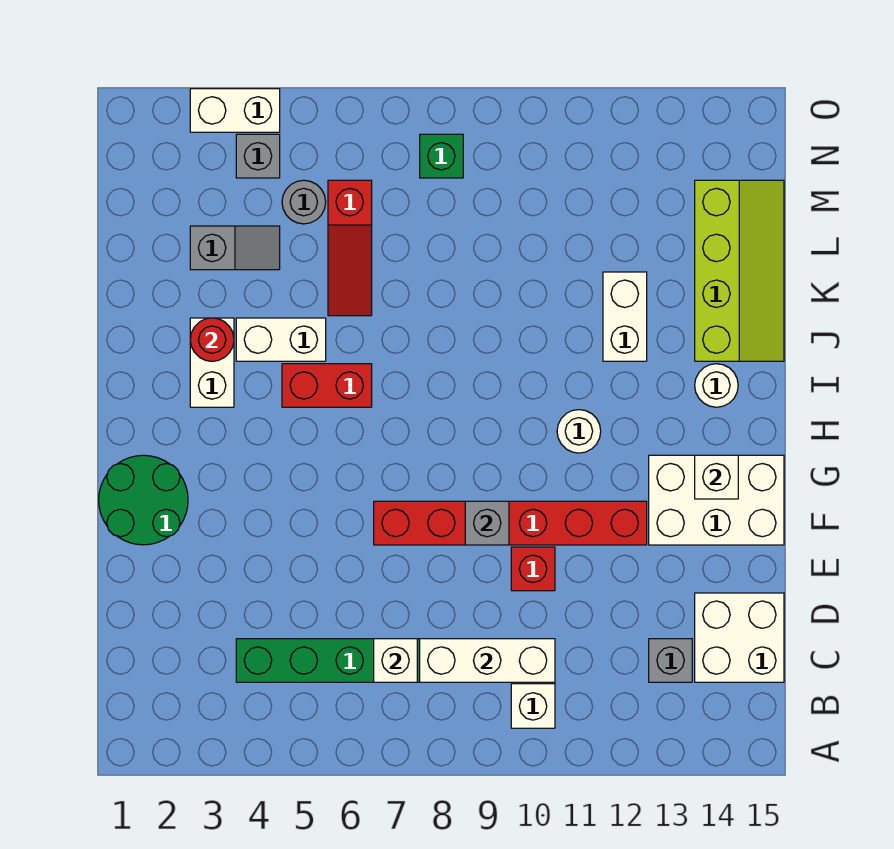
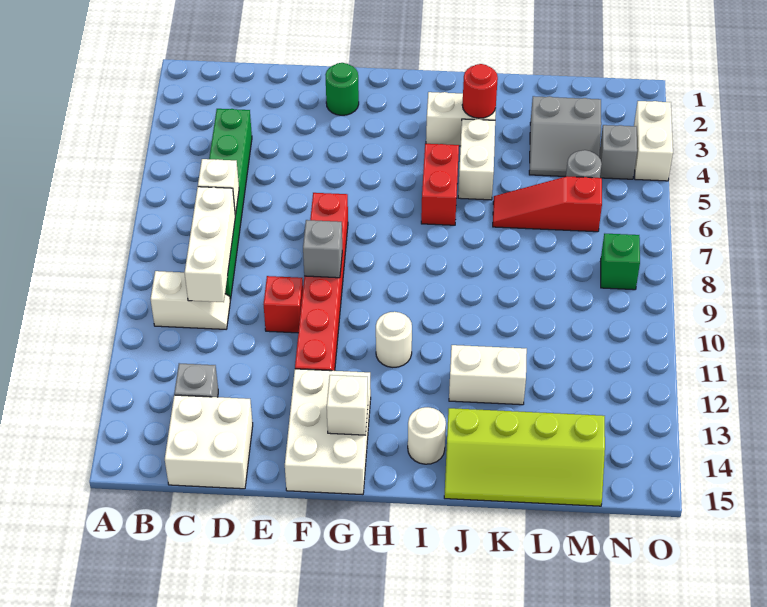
green round brick F1:G2 level 1 -> green round brick F2 level 1
grey slope L3:L4 level 1 top 3 -> grey slope L3:M4 level 1 top 3

